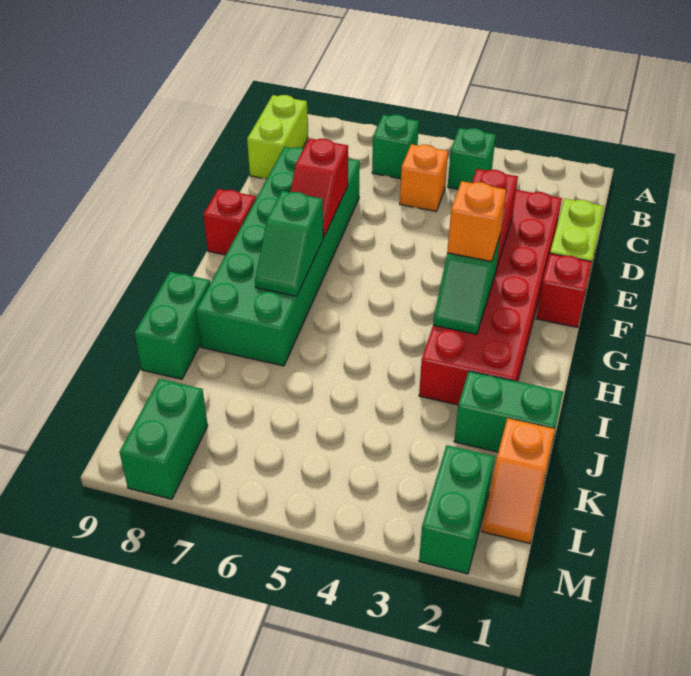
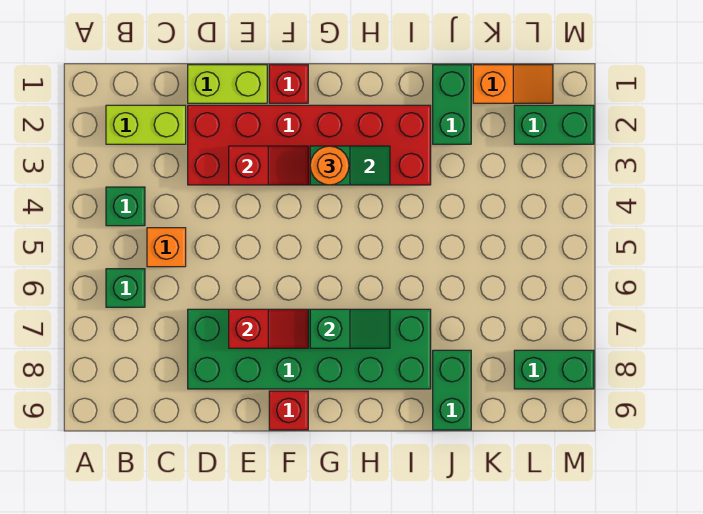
lime brick B9:C9 level 1 -> lime brick B2:C2 level 1
orange brick G3 level 3 -> orange round brick G3 level 3
green brick I9:J9 level 1 -> green brick J8:J9 level 1

